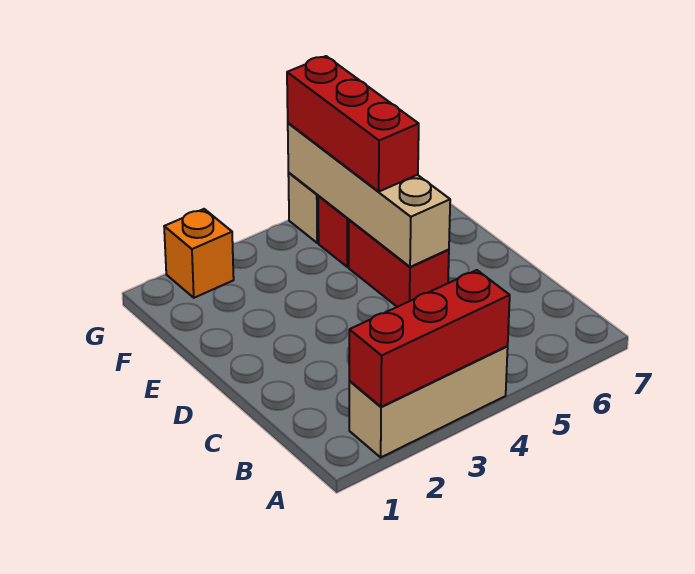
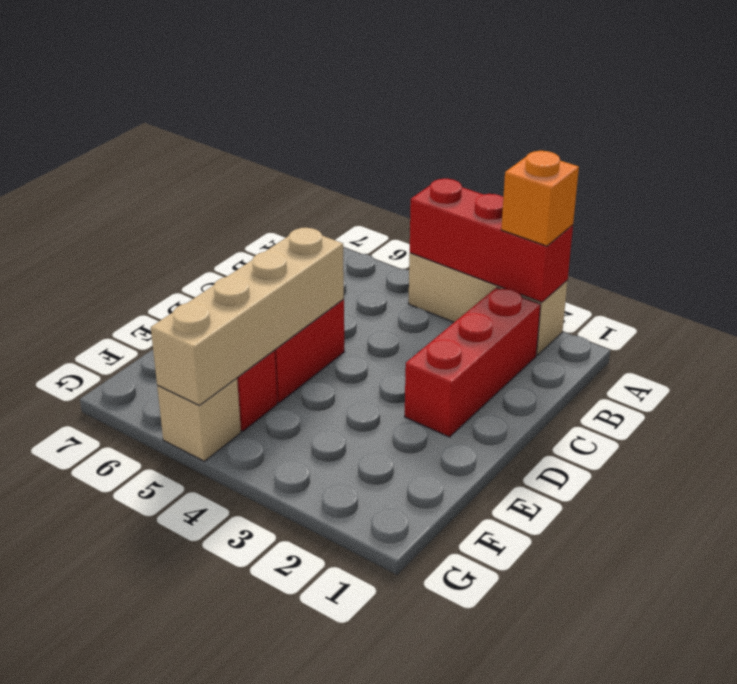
red brick E5:G5 level 3 -> red brick B2:D2 level 1
orange brick G2 level 1 -> orange brick A2 level 3

